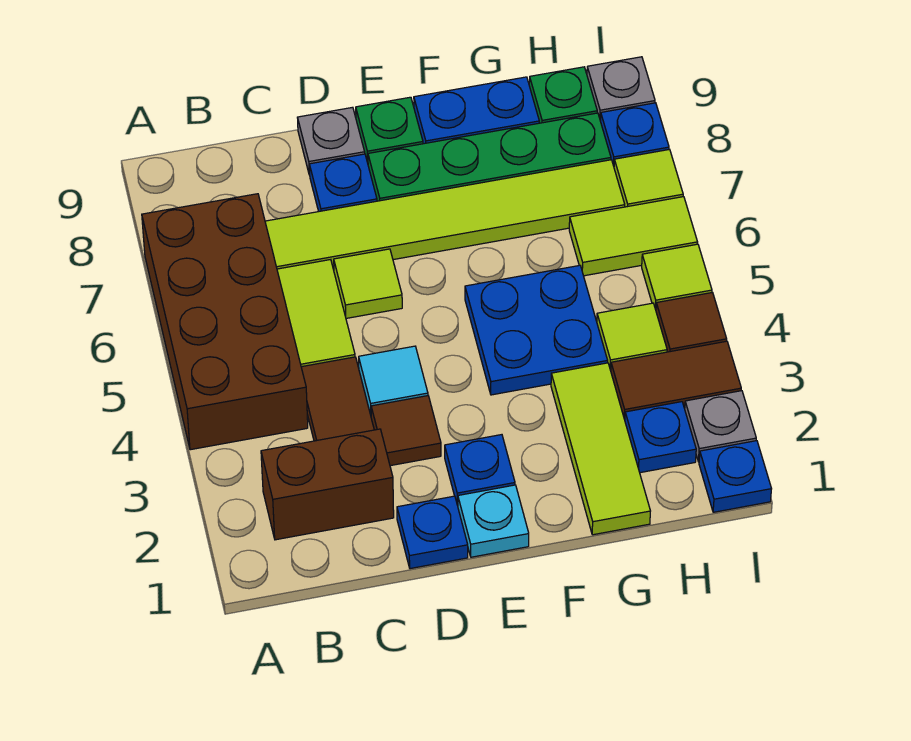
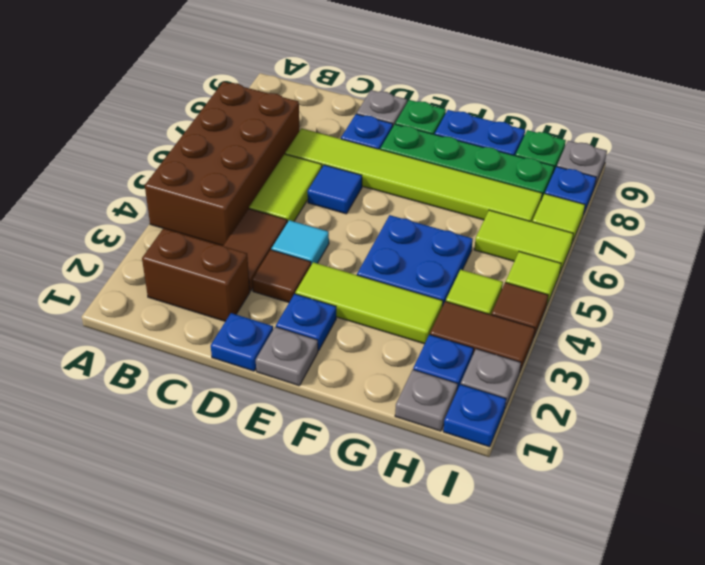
lime tile D6 level 1 -> blue tile D6 level 1
cyan plate E1 level 1 -> grey plate E1 level 1
lime tile G1:G3 level 1 -> lime tile E3:G3 level 1
none -> grey plate H1 level 1

